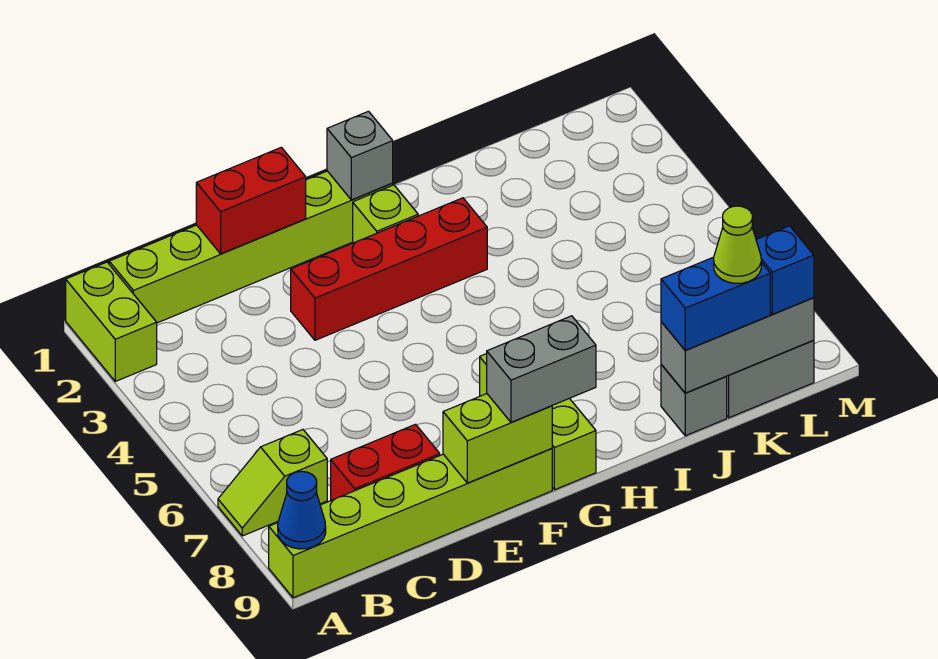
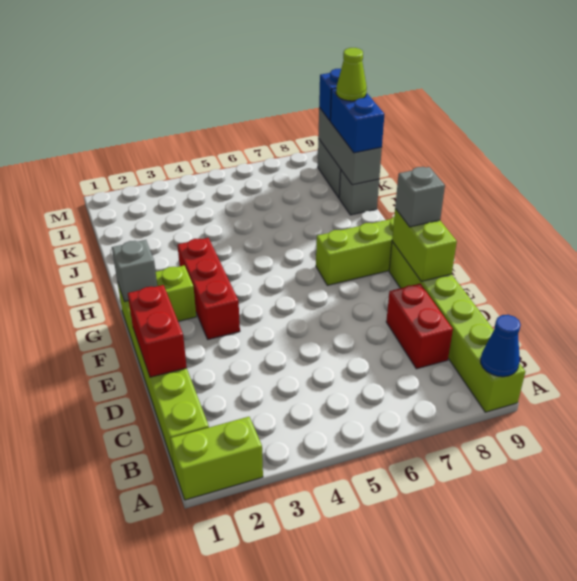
lime slope A7:B7 level 1 top B -> none
red brick E3:H3 level 1 -> red brick F3:H3 level 1
grey brick F9:G9 level 3 -> grey brick F9 level 3

